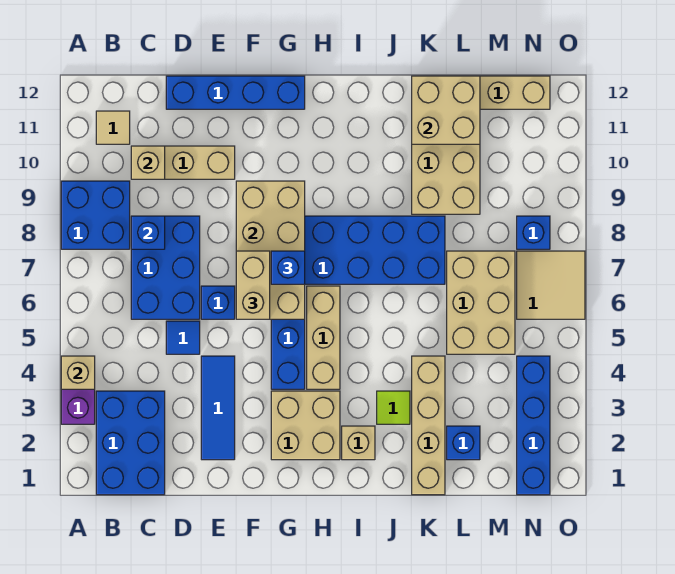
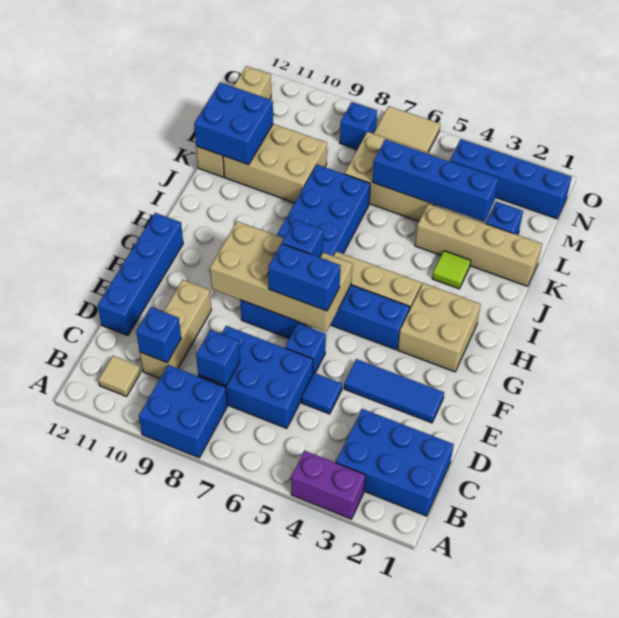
tan brick A4 level 2 -> none
tan brick C10 level 2 -> blue brick C10 level 2
tan brick F6:F7 level 3 -> blue brick F6:F7 level 3
tan brick I2 level 1 -> none
tan brick K11:L12 level 2 -> blue brick K11:L12 level 2
none -> blue brick L3:L6 level 2

